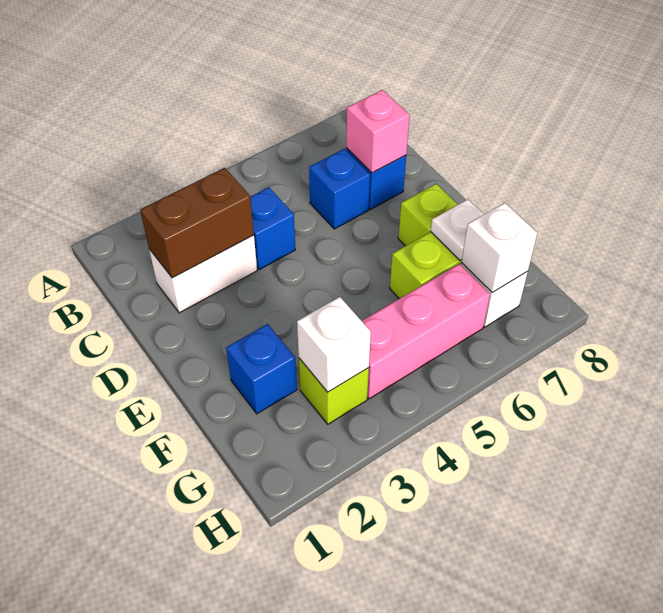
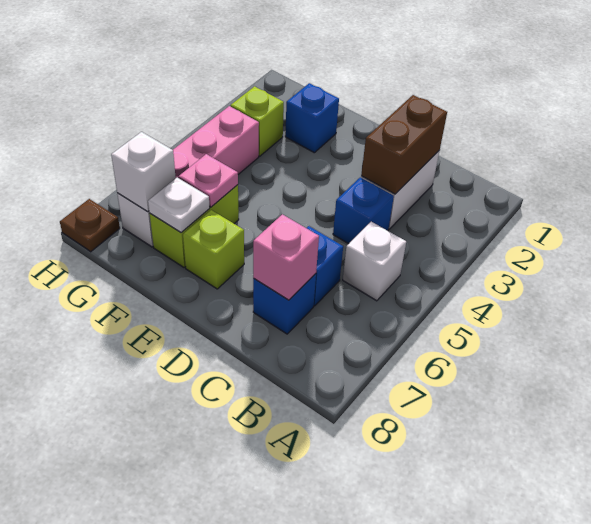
none -> pink plate F6 level 2
white brick G3 level 2 -> white brick B5 level 1
none -> brown plate H8 level 1

